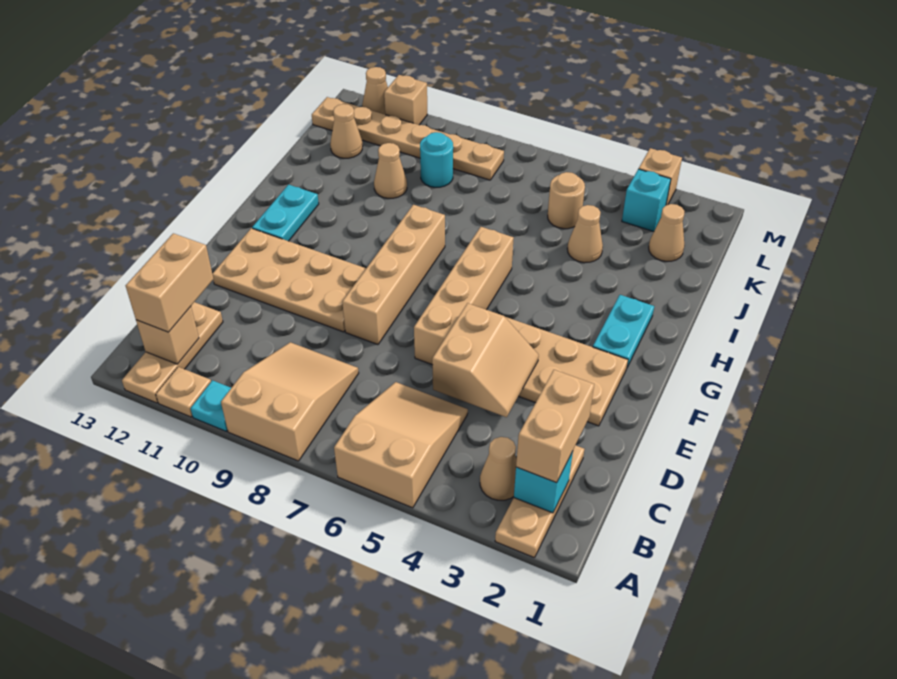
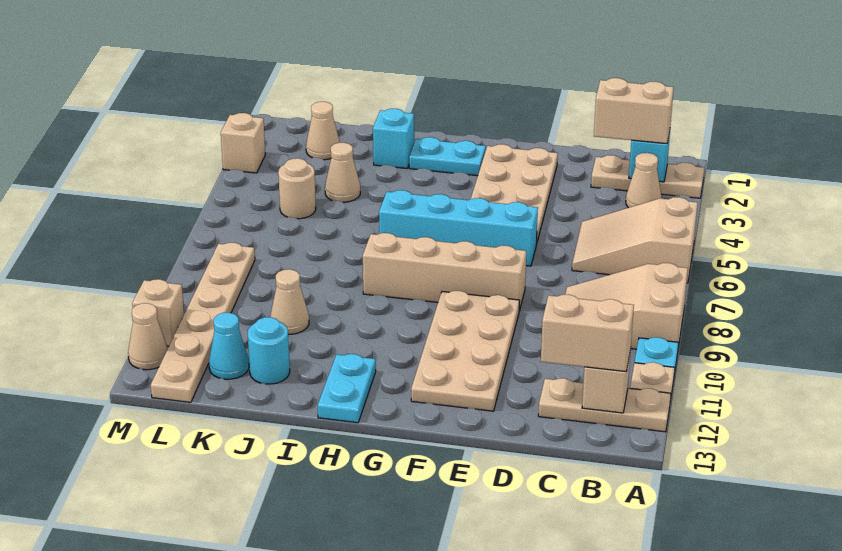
tan slope D4:E5 level 2 top 5 -> none
tan brick E6:H6 level 1 -> cyan brick E6:H6 level 1
cyan plate G12:H12 level 1 -> cyan plate H12:H13 level 1
cyan round brick K9 level 1 -> cyan round brick J12 level 1
tan cone K12 level 1 -> cyan cone K12 level 1
cyan brick L3 level 1 -> cyan brick I2 level 1

